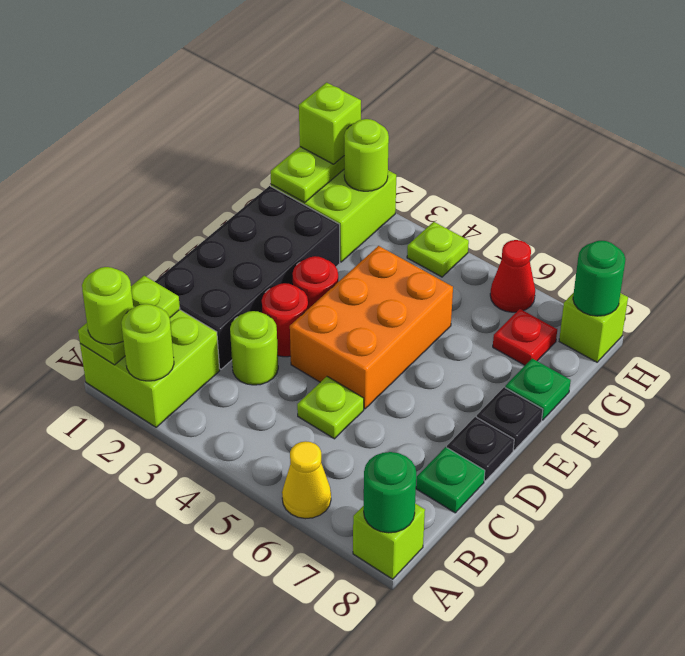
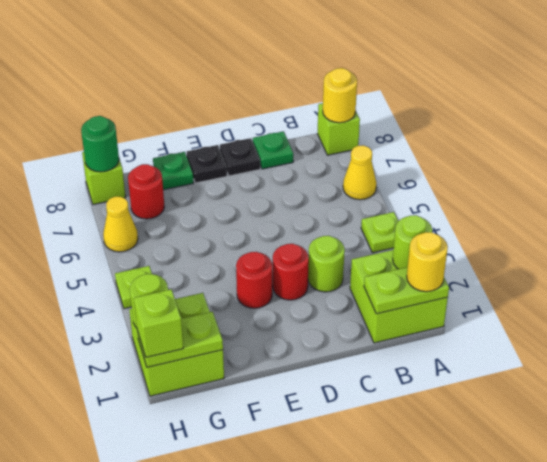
lime round brick A1 level 3 -> yellow round brick A1 level 3
green round brick A8 level 2 -> yellow round brick A8 level 2
black brick C1:F2 level 1 -> none
lime plate C5 level 1 -> lime plate A4 level 1
orange brick D4:F5 level 1 -> none
red plate G7 level 1 -> red round brick G7 level 1
red cone H6 level 1 -> yellow cone H6 level 1

